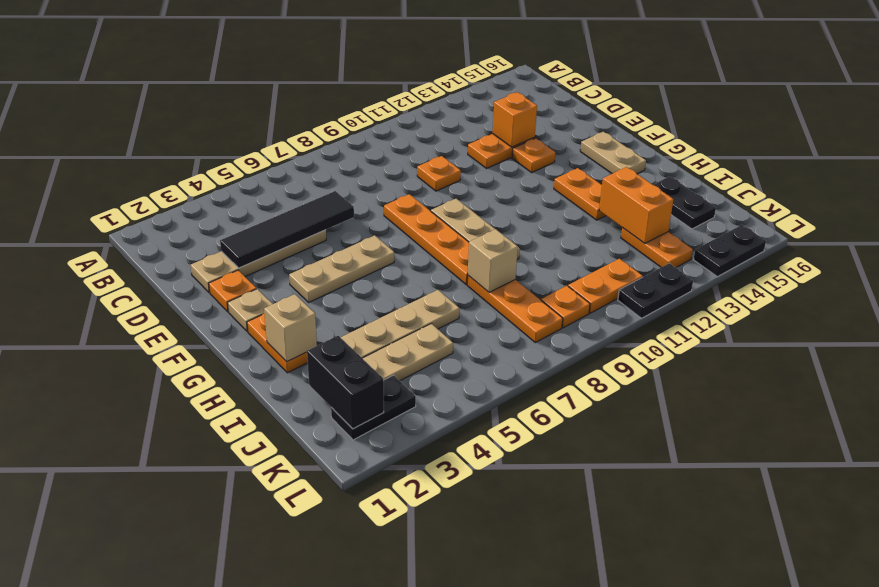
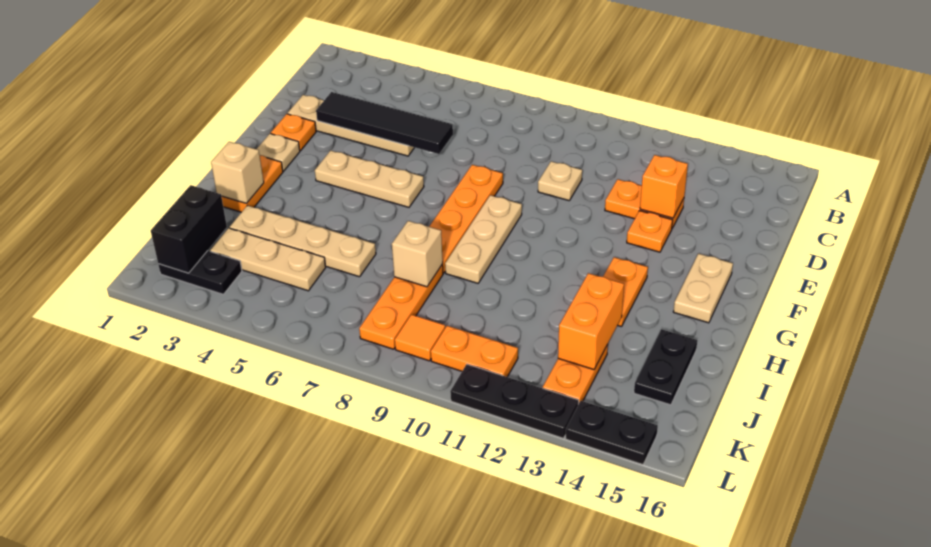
orange plate D10 level 1 -> tan plate D10 level 1
orange plate K9 level 1 -> orange tile K9 level 1
black plate L11:L12 level 1 -> black plate L11:L13 level 1

